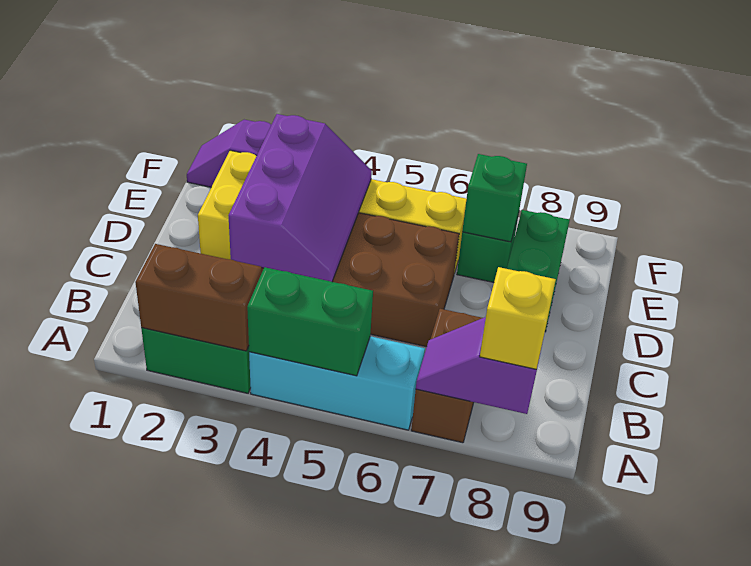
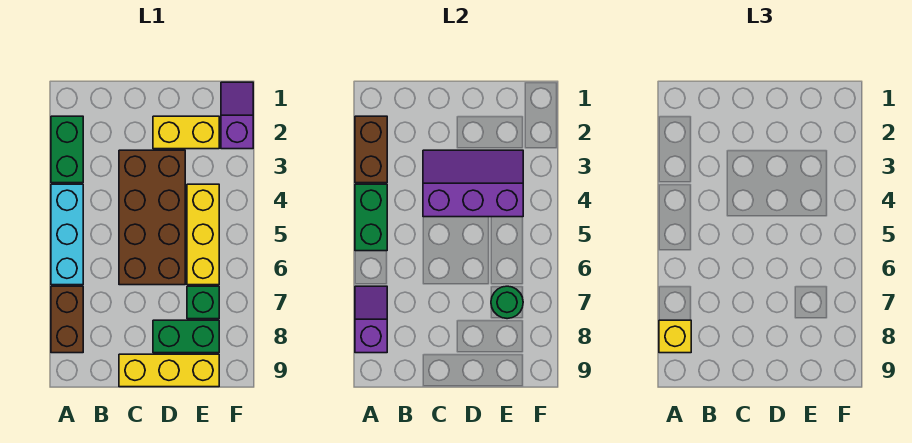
brown brick A7:B7 level 1 -> brown brick A7:A8 level 1
purple slope C3:E4 level 2 top 3 -> purple slope C3:E4 level 2 top 4
none -> yellow brick C9:E9 level 1
green brick E7 level 2 -> green round brick E7 level 2

